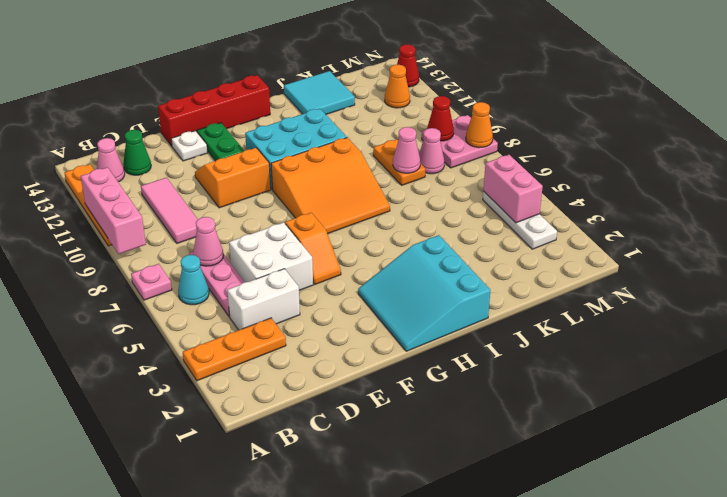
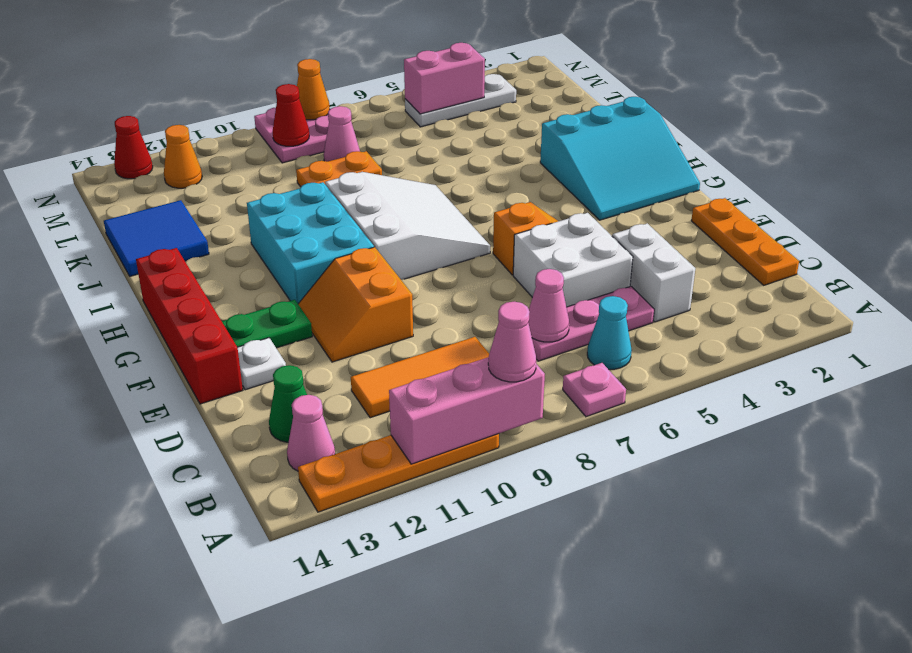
orange plate A3:C3 level 1 -> orange plate C1:E1 level 1
pink tile C9:C11 level 1 -> orange tile C9:C11 level 1
orange slope G7:I9 level 1 top 9 -> white slope G7:I9 level 1 top 9
cyan tile J13:K14 level 1 -> blue tile J13:K14 level 1
pink cone K8 level 2 -> pink cone A9 level 3

